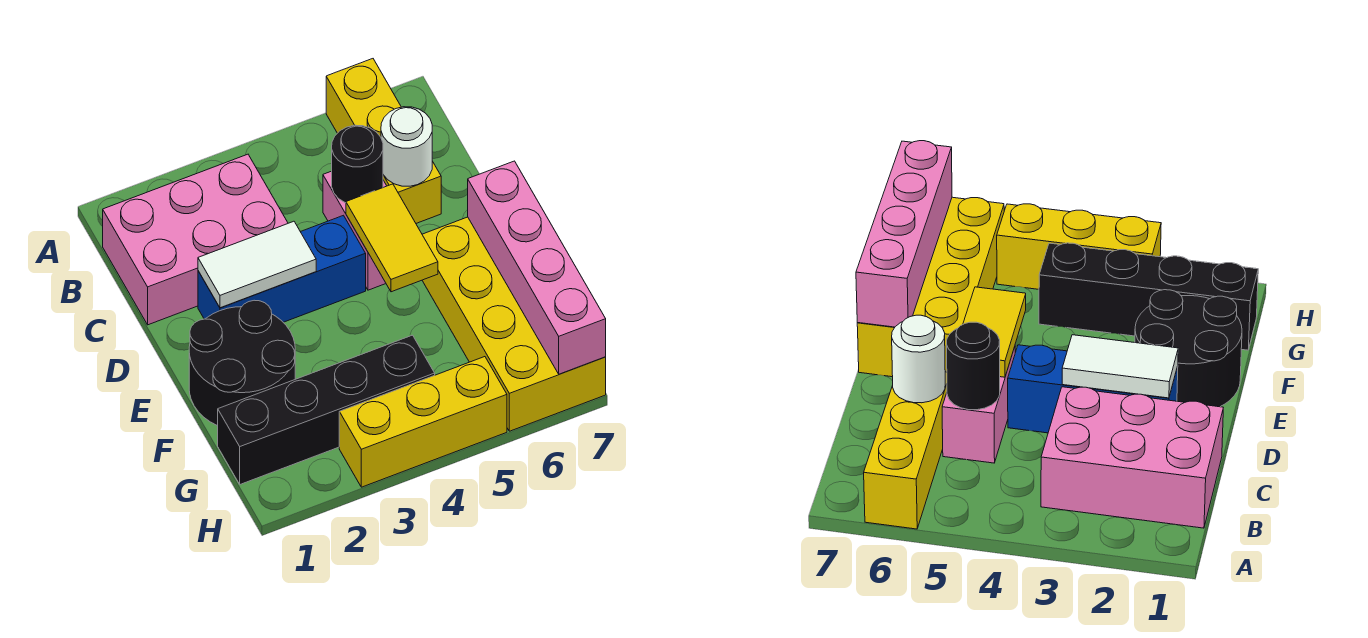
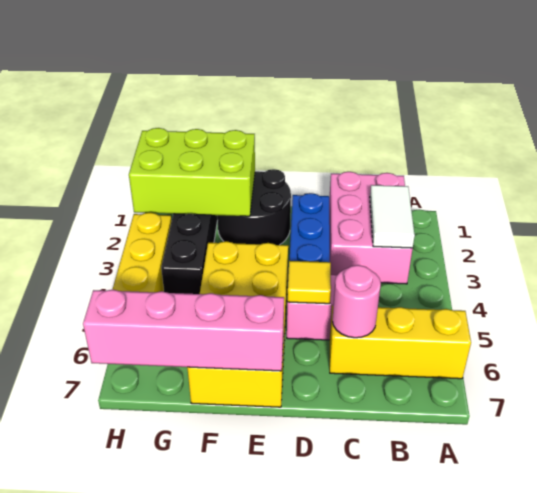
black round brick C5 level 2 -> none
white round brick C6 level 2 -> pink round brick C6 level 2
white tile D2:D3 level 2 -> white tile B2:B3 level 2
yellow tile D5:E5 level 2 -> yellow tile D5 level 2
yellow brick E6:H7 level 1 -> yellow brick E4:F7 level 1
none -> lime brick F1:H2 level 2

